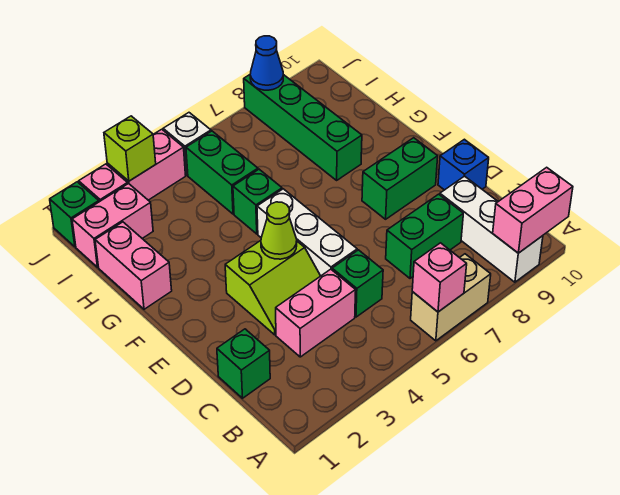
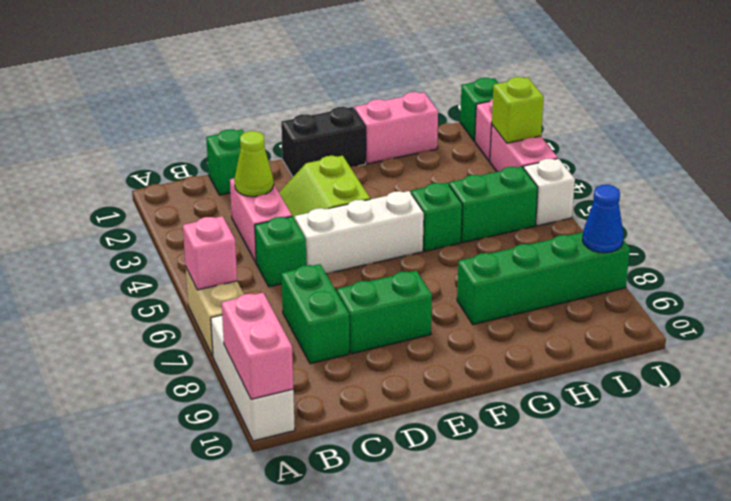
white brick A9:C9 level 1 -> white brick A8:A10 level 1
blue brick D10 level 1 -> none
none -> black brick E1:F1 level 1
lime cone E4 level 2 -> lime cone C3 level 2
green brick E8:E9 level 1 -> green brick D8:E8 level 1
pink brick I1:I2 level 1 -> none

